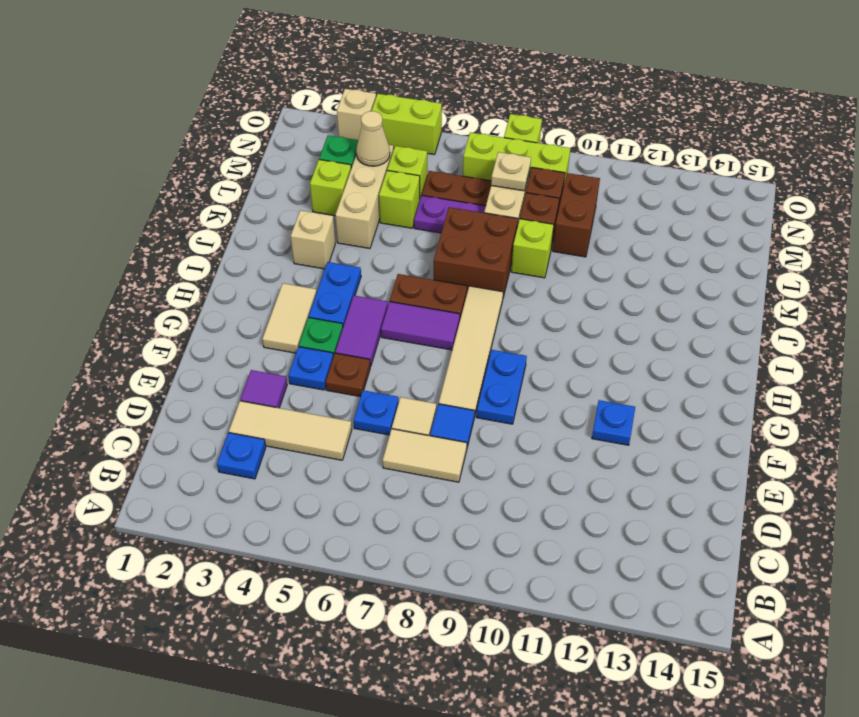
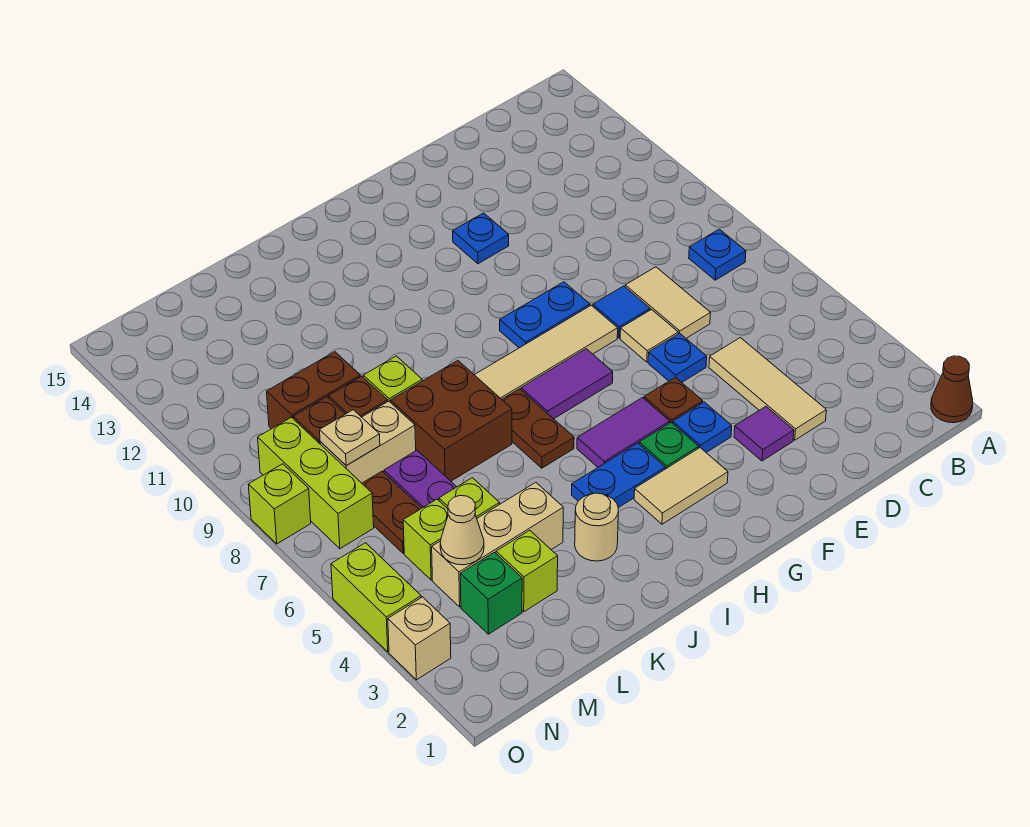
none -> brown cone A1 level 1
blue plate C3 level 1 -> blue plate B8 level 1
purple tile H6:H7 level 1 -> purple tile G7:H7 level 1
tan brick J3 level 1 -> tan round brick J3 level 1

